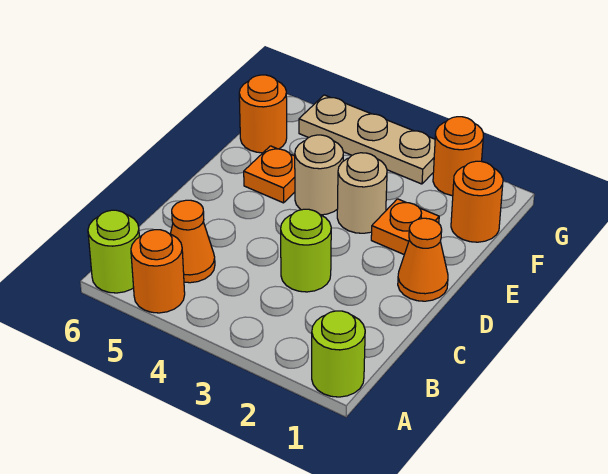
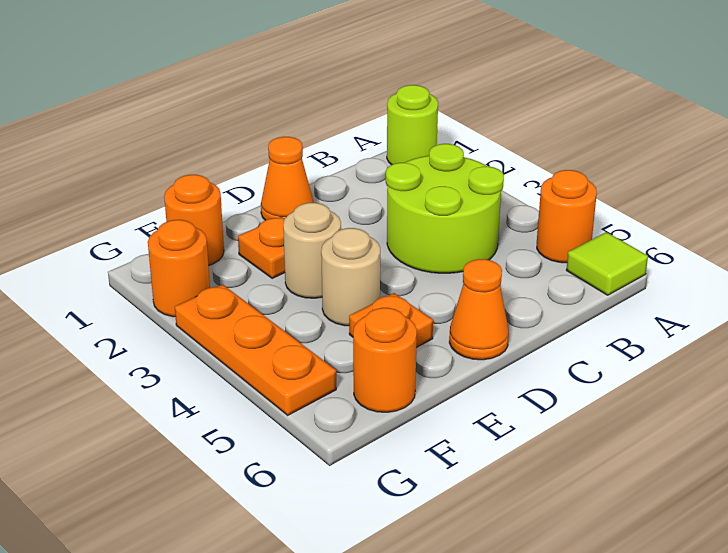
lime round brick A6 level 1 -> lime tile A6 level 1
orange cone B5 level 1 -> orange cone D6 level 1
lime round brick C3 level 1 -> lime round brick B3:C4 level 1
tan plate G3:G5 level 1 -> orange plate G3:G5 level 1

